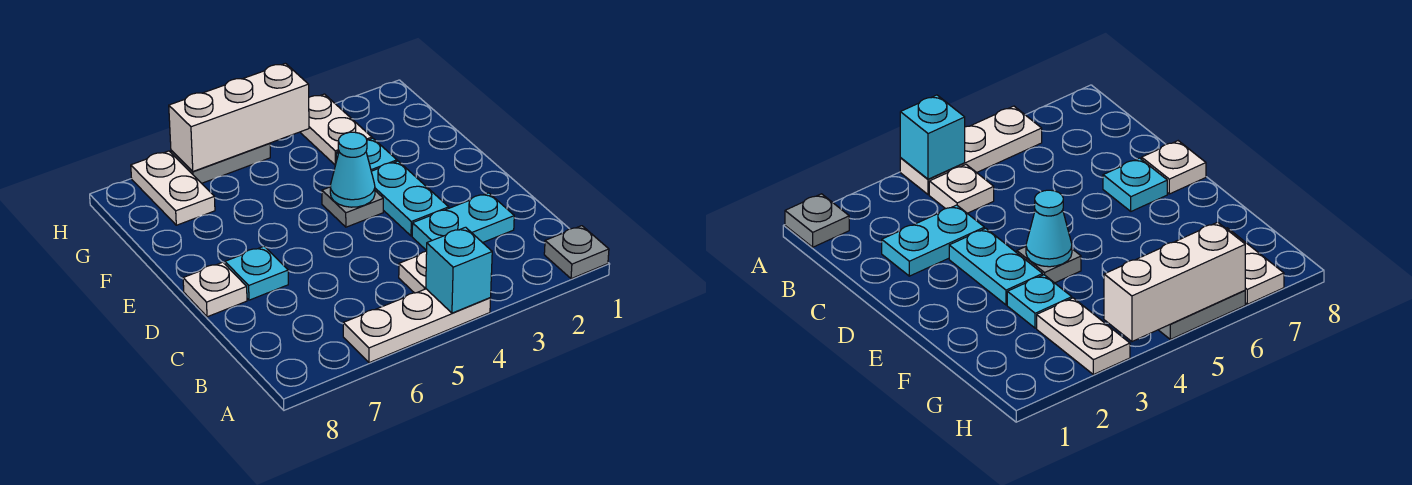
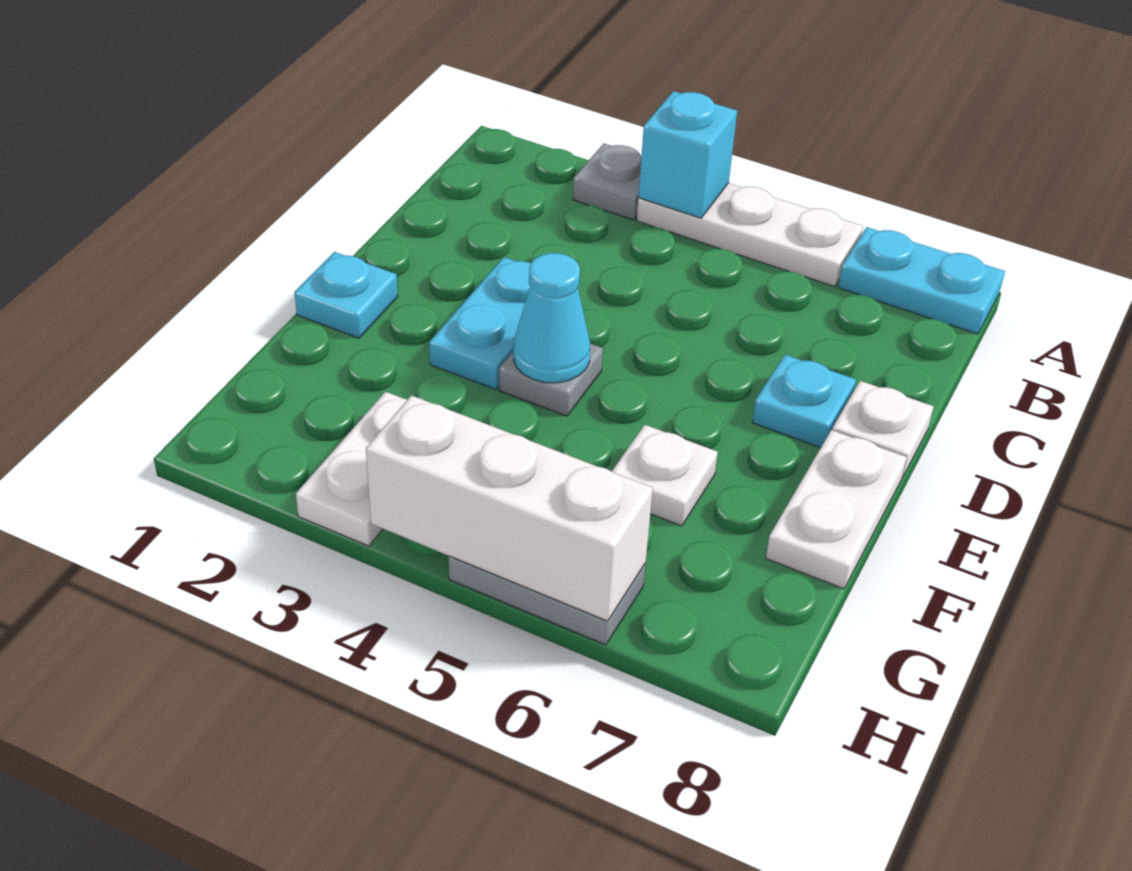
grey plate A1 level 1 -> grey plate A3 level 1
white plate B4 level 1 -> white plate F6 level 1
cyan plate C2:C3 level 1 -> cyan plate A7:A8 level 1
cyan plate F3 level 1 -> cyan plate E1 level 1
white plate G7:H7 level 1 -> white plate E8:F8 level 1

